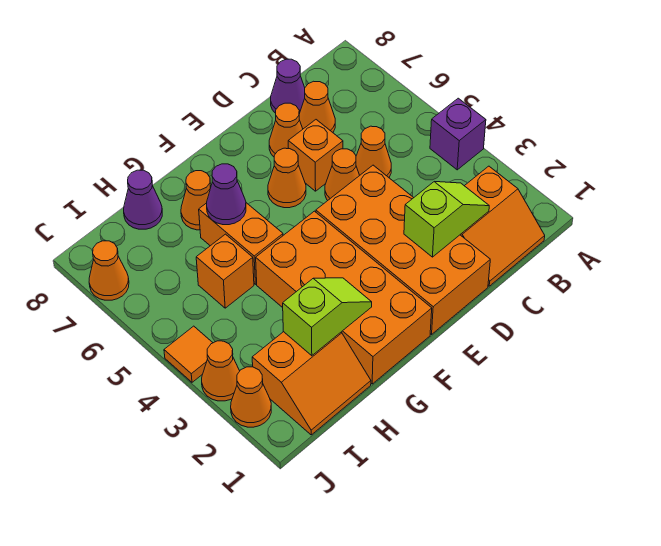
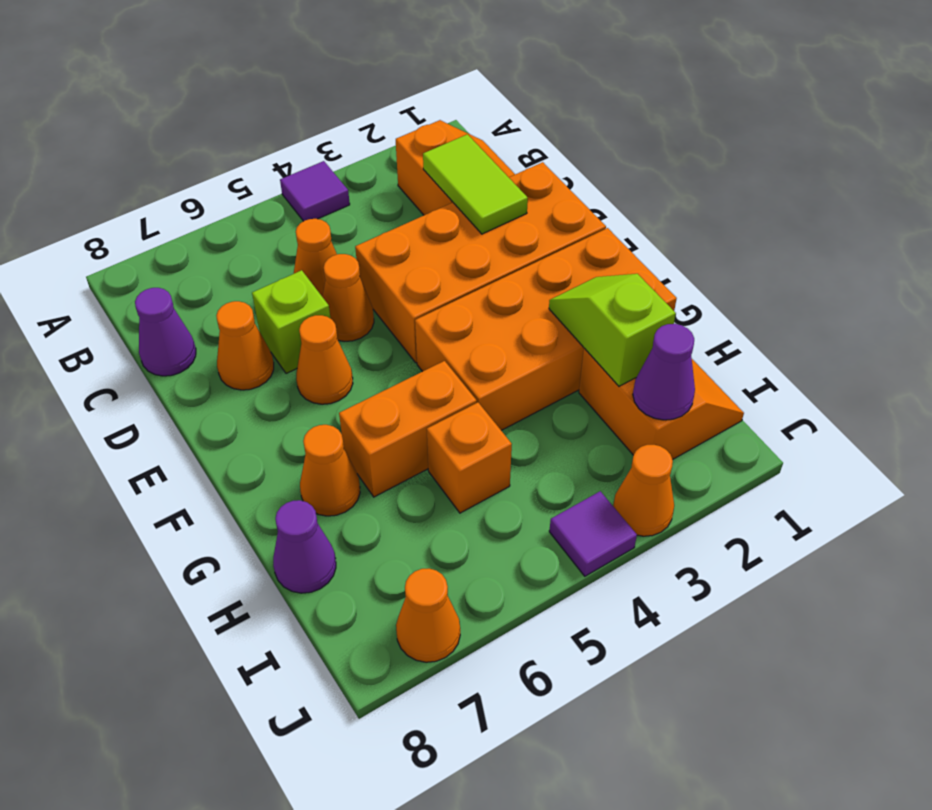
purple brick A4 level 1 -> purple tile A4 level 1
lime slope C2:D2 level 2 top D -> lime tile C2:D2 level 2
orange cone C7 level 1 -> none
orange brick D6 level 1 -> lime brick D6 level 1
purple cone G6 level 2 -> purple cone I2 level 2
orange cone J2 level 1 -> none
orange tile J4 level 1 -> purple tile J4 level 1

